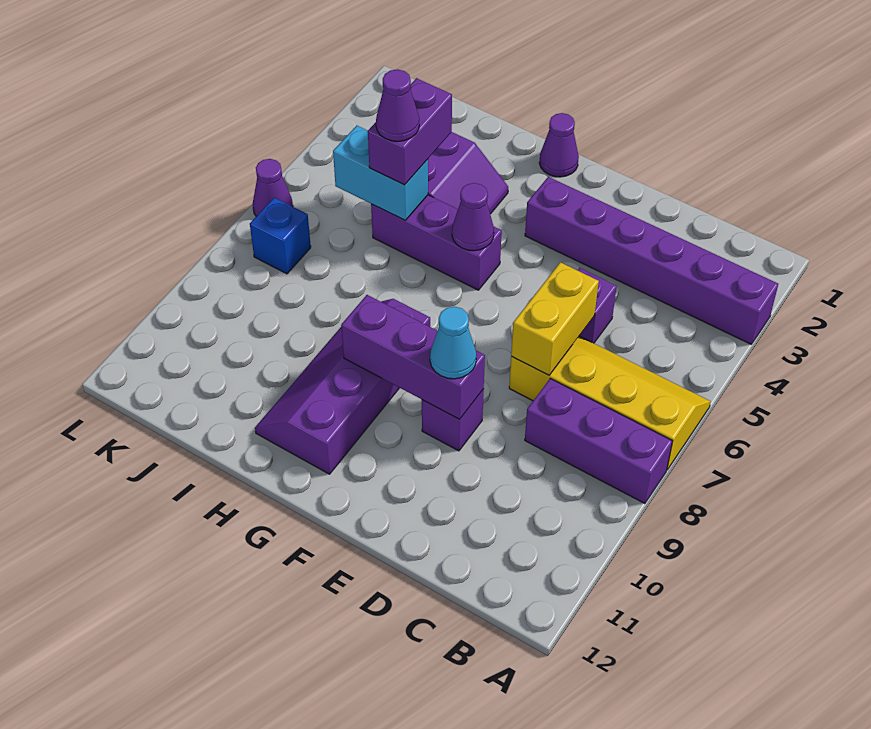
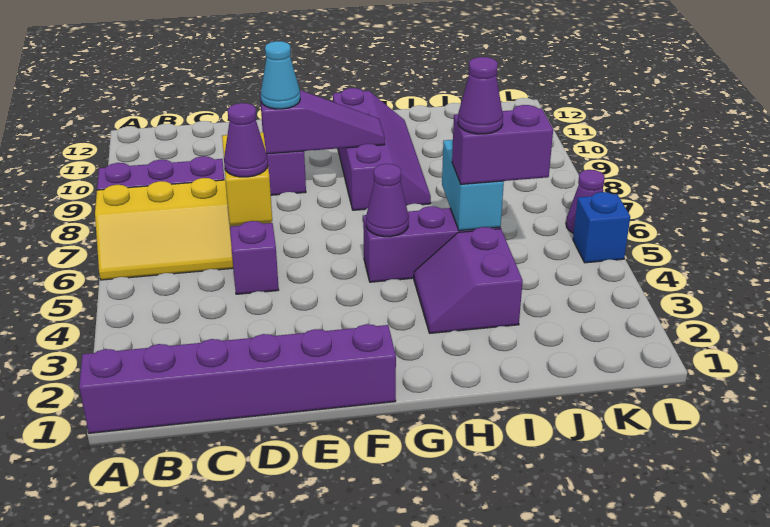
purple brick A3:F3 level 1 -> purple brick A1:F1 level 1
purple brick E9:G9 level 2 -> purple slope E9:G9 level 2 top E
purple cone G1 level 1 -> purple cone D6 level 3
purple brick I4:I5 level 3 -> purple brick I5:J5 level 3
cyan brick I5:J5 level 2 -> cyan brick I5:I6 level 2
blue brick K7 level 1 -> blue brick L5 level 1

